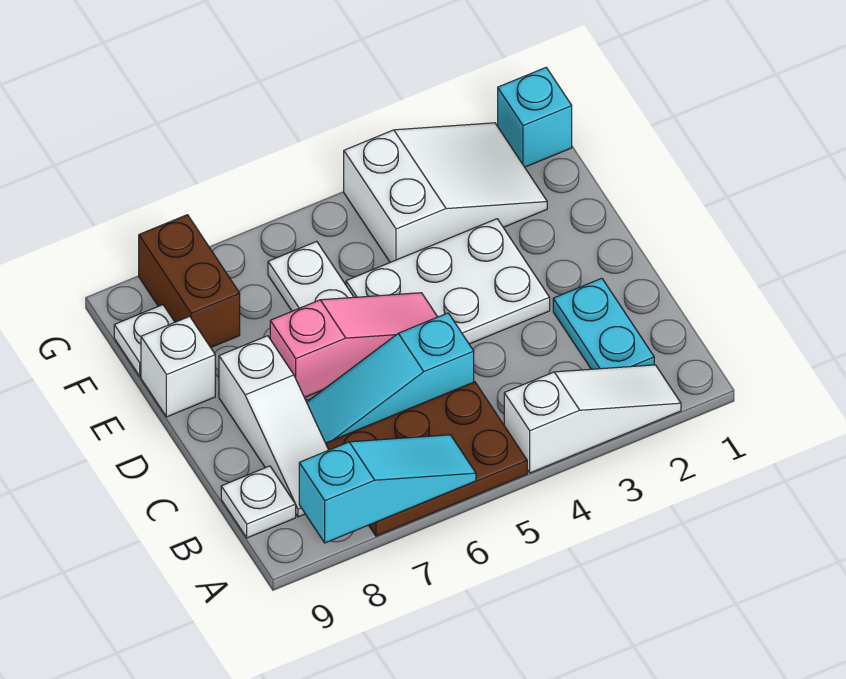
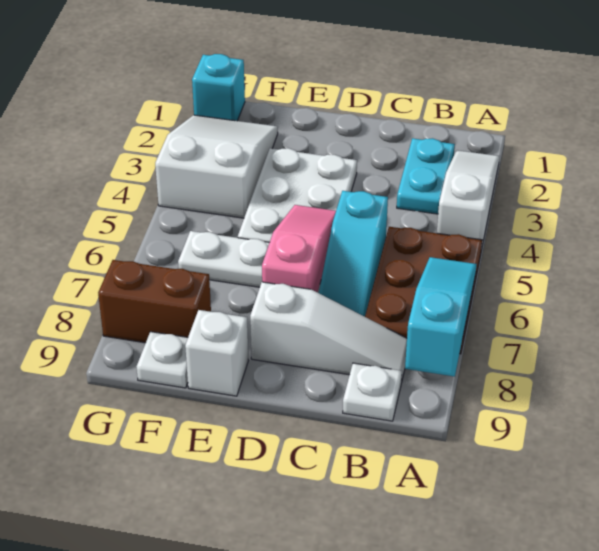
cyan plate B2:C2 level 1 -> cyan plate B2:B3 level 1

